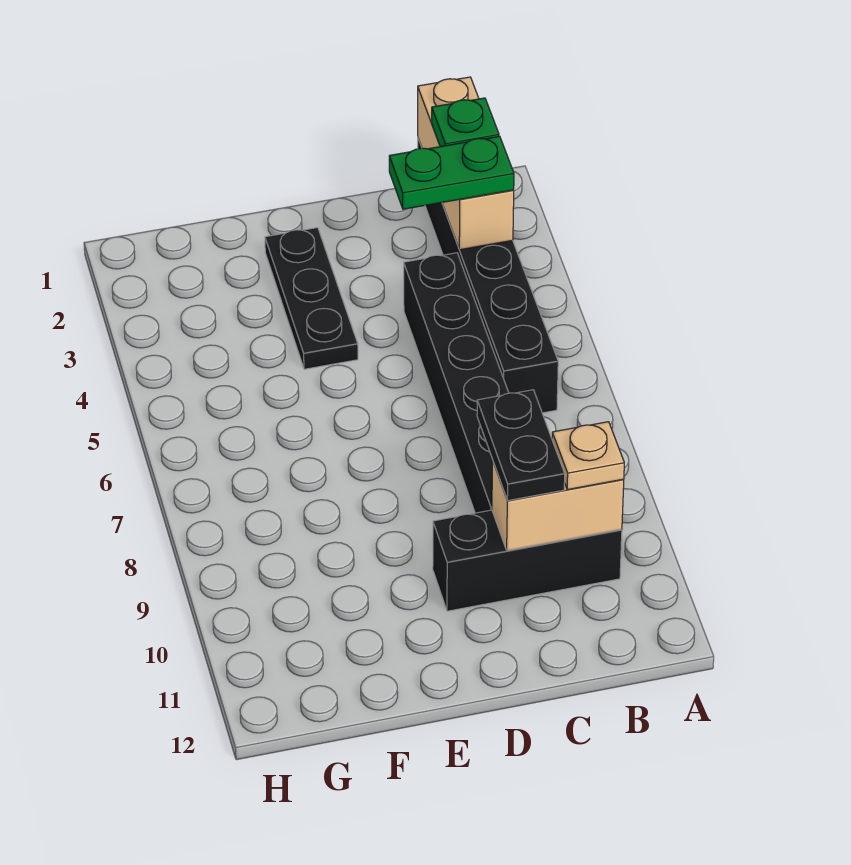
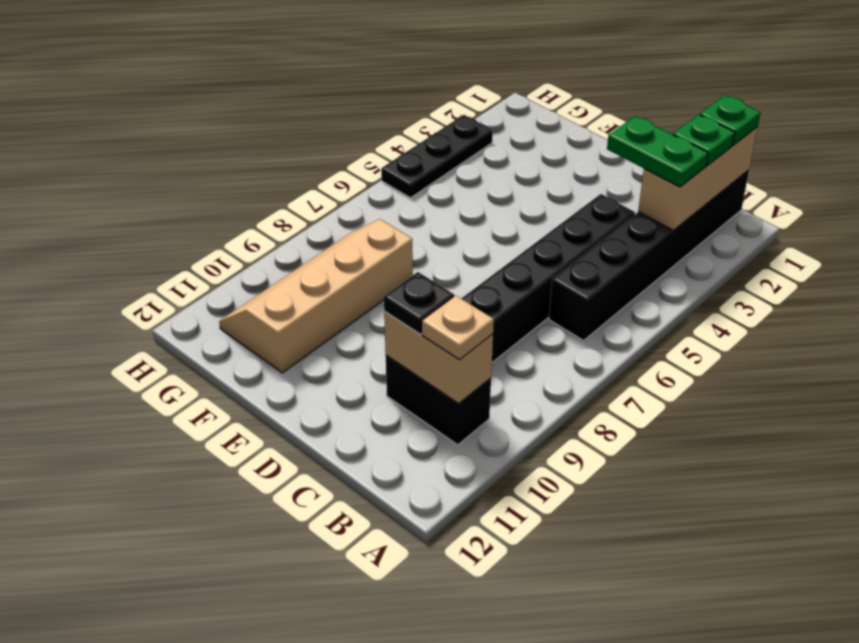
none -> green plate B1 level 3
black brick B10:D10 level 1 -> black brick B10:C10 level 1
black plate C9:C10 level 3 -> black plate C10 level 3
black plate E2:E4 level 1 -> black plate H3:H5 level 1
none -> tan slope F8:G11 level 1 top F

